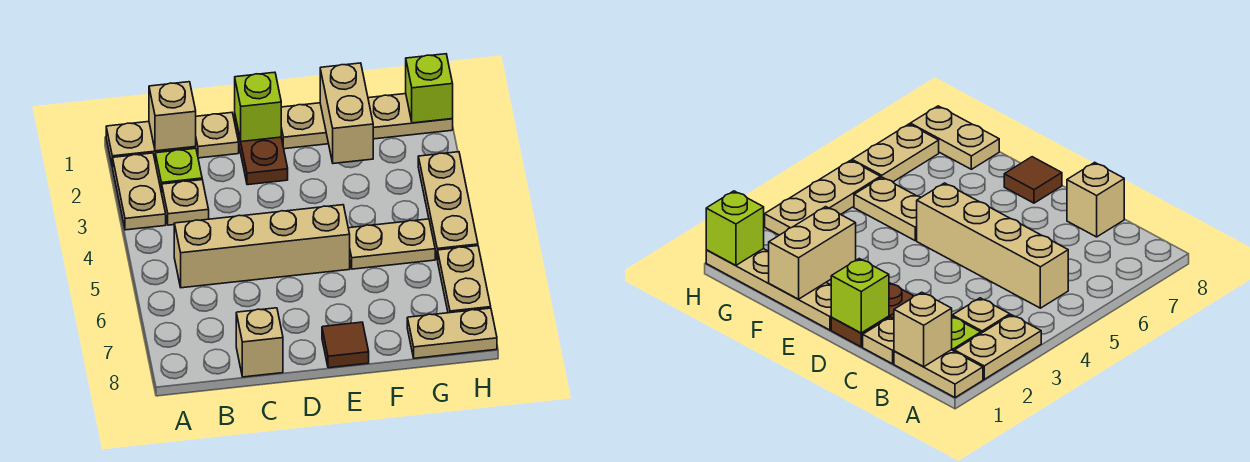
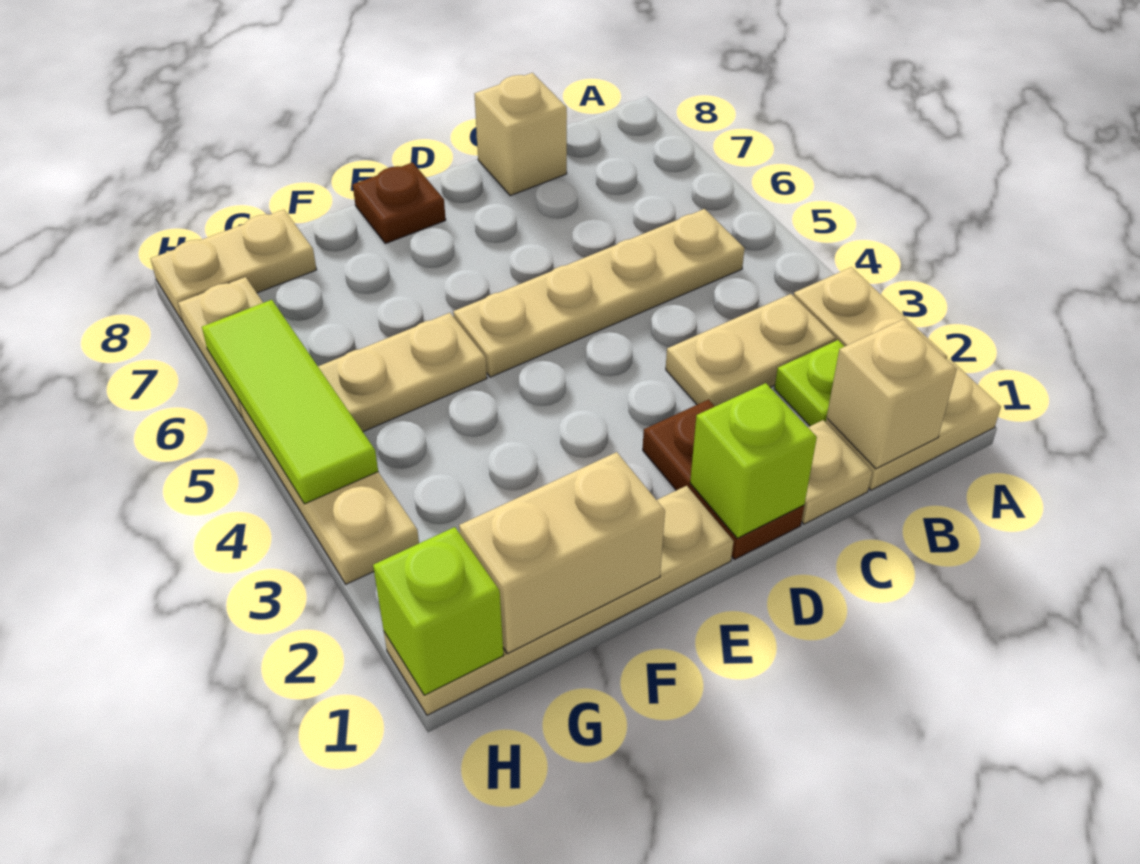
tan plate B3 level 1 -> tan plate B3:C3 level 1
tan brick B5:E5 level 1 -> tan plate B5:E5 level 1
brown tile E8 level 1 -> brown plate E8 level 1
tan brick F1:F2 level 2 -> tan brick F1:G1 level 2
none -> lime tile H4:H6 level 2

